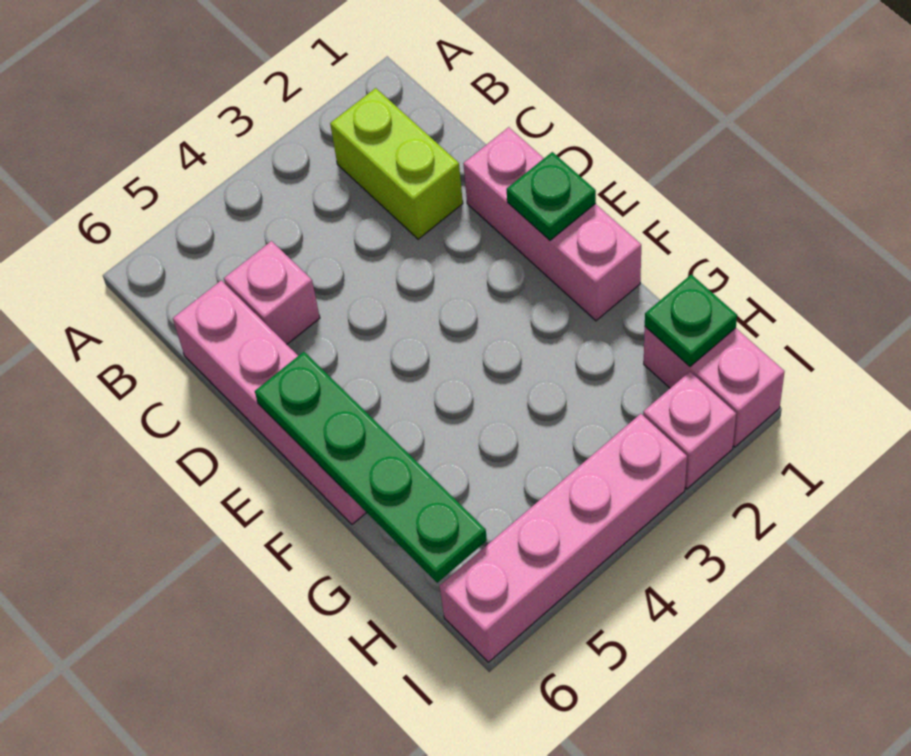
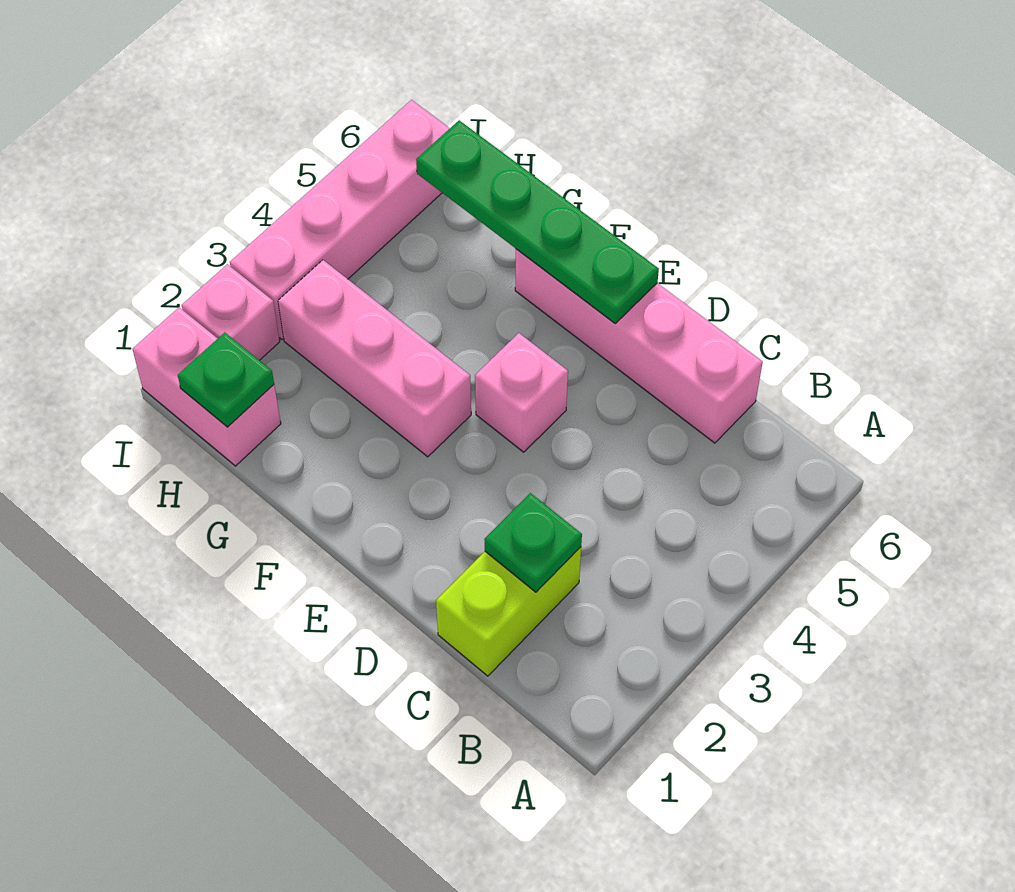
lime brick B2:C2 level 1 -> lime brick C1:C2 level 1
pink brick C5 level 1 -> pink brick E4 level 1
pink brick D1:F1 level 1 -> pink brick F3:H3 level 1
green plate E1 level 2 -> green plate C2 level 2

